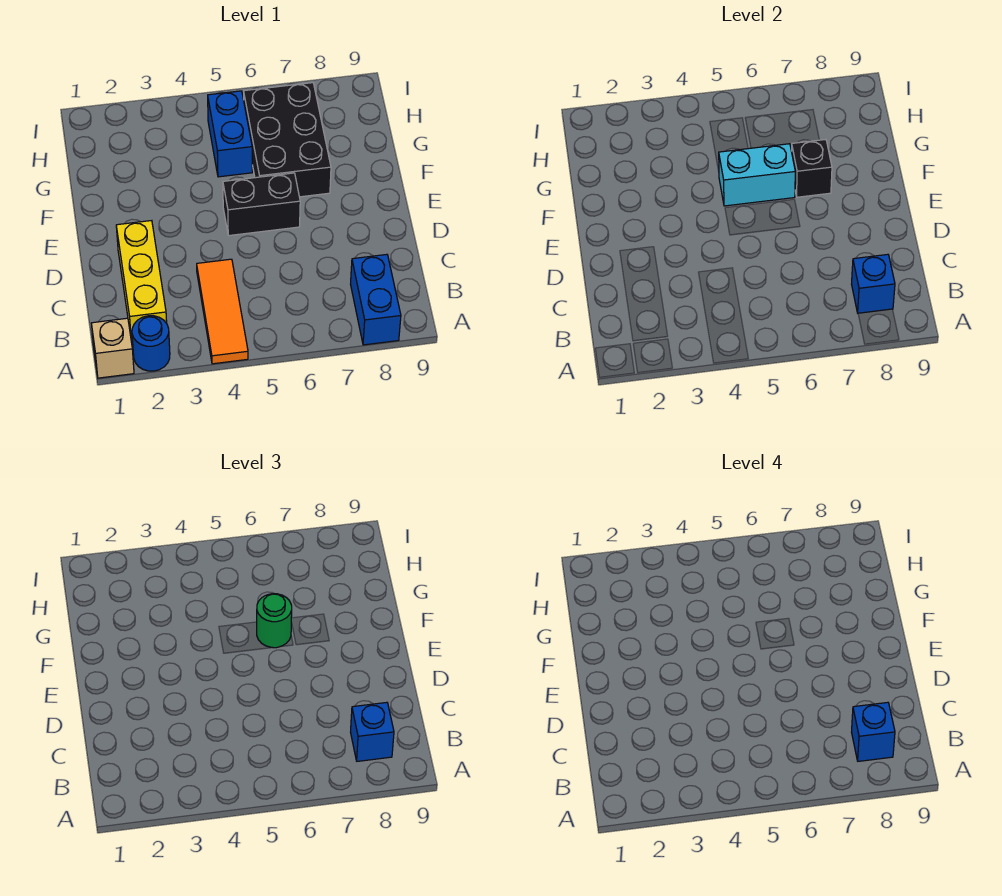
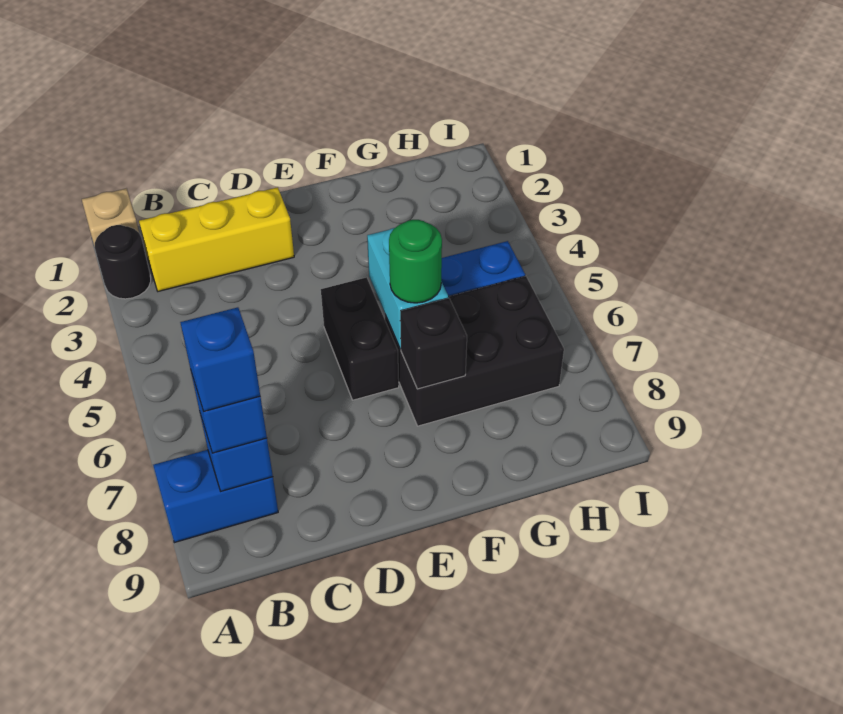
blue round brick A2 level 1 -> black round brick A2 level 1
orange tile A4:C4 level 1 -> none

